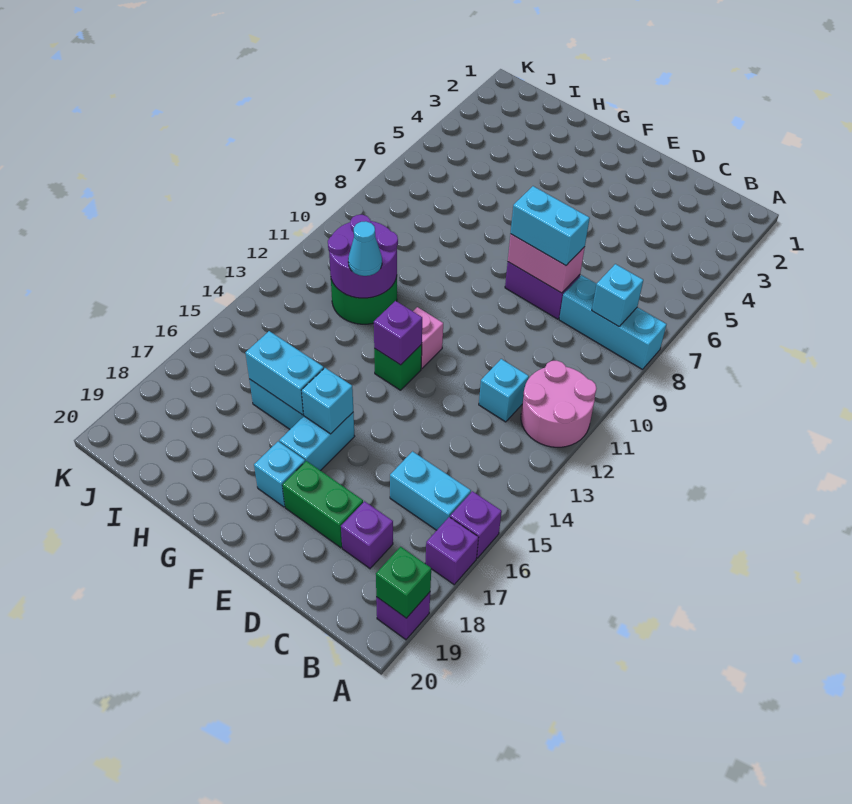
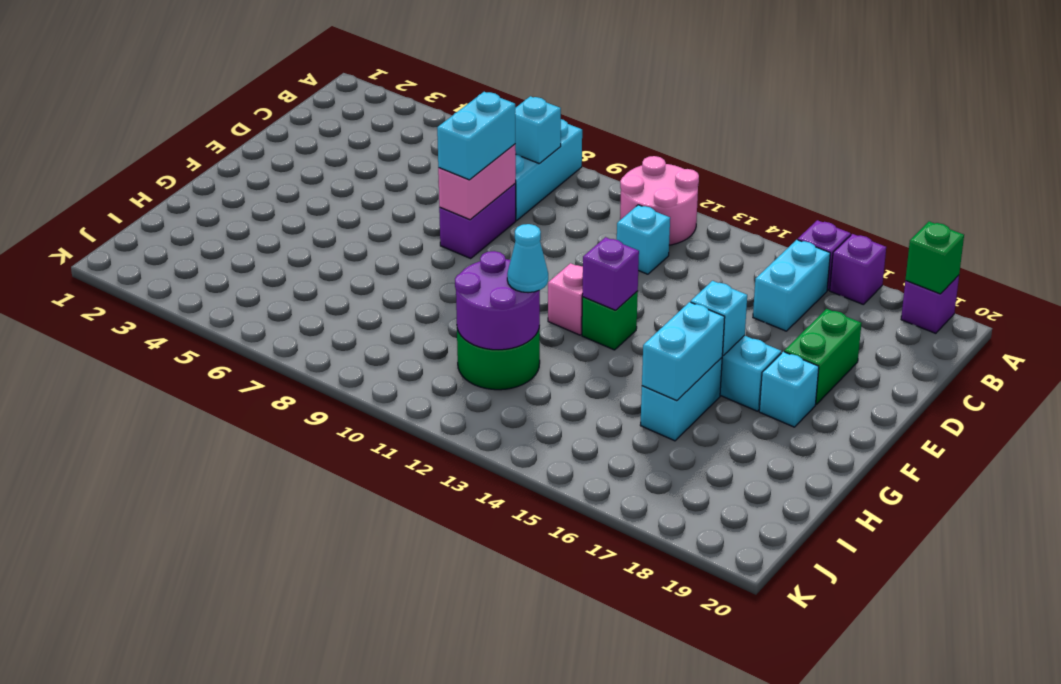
purple brick C18 level 1 -> none

